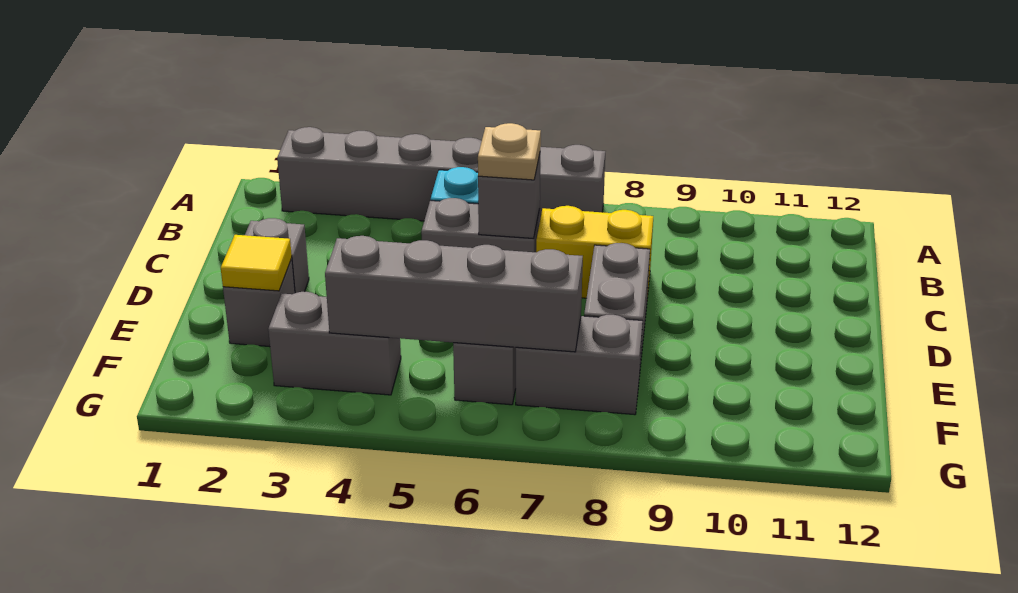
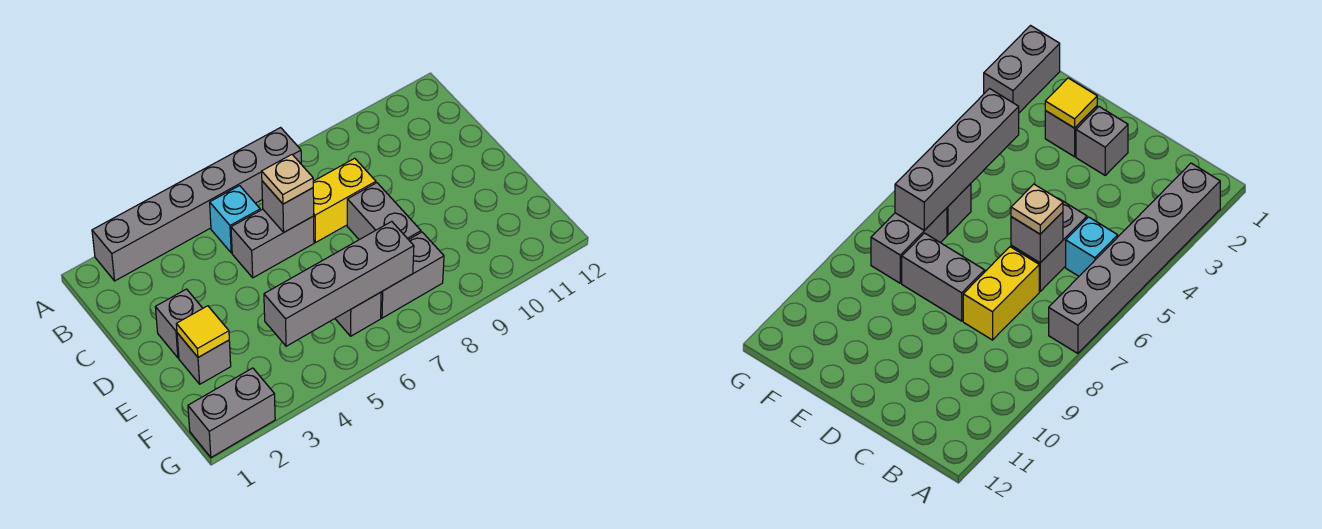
grey brick F3:F4 level 1 -> grey brick G1:G2 level 1

